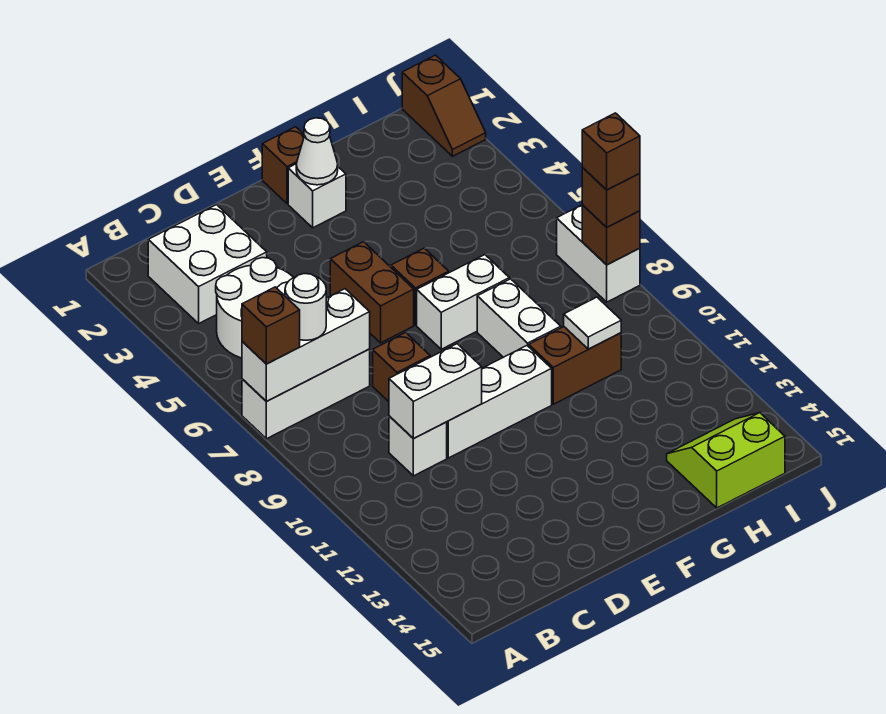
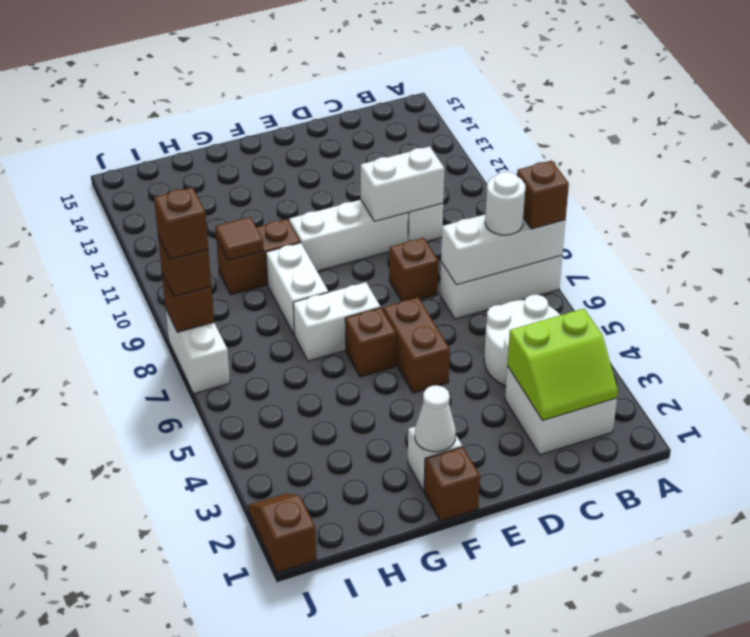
white tile H10 level 2 -> brown tile H10 level 2
lime slope H14:I15 level 1 top 15 -> lime slope B2:C3 level 2 top 3

